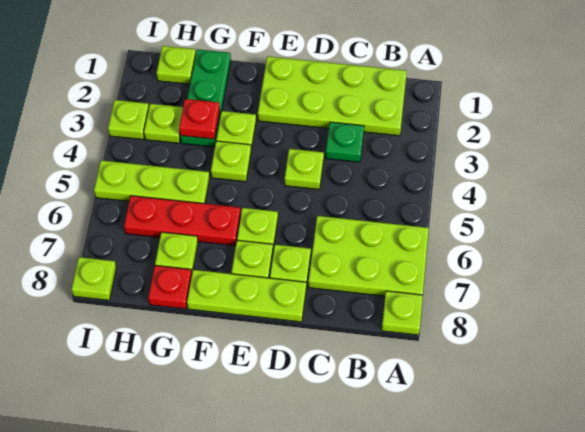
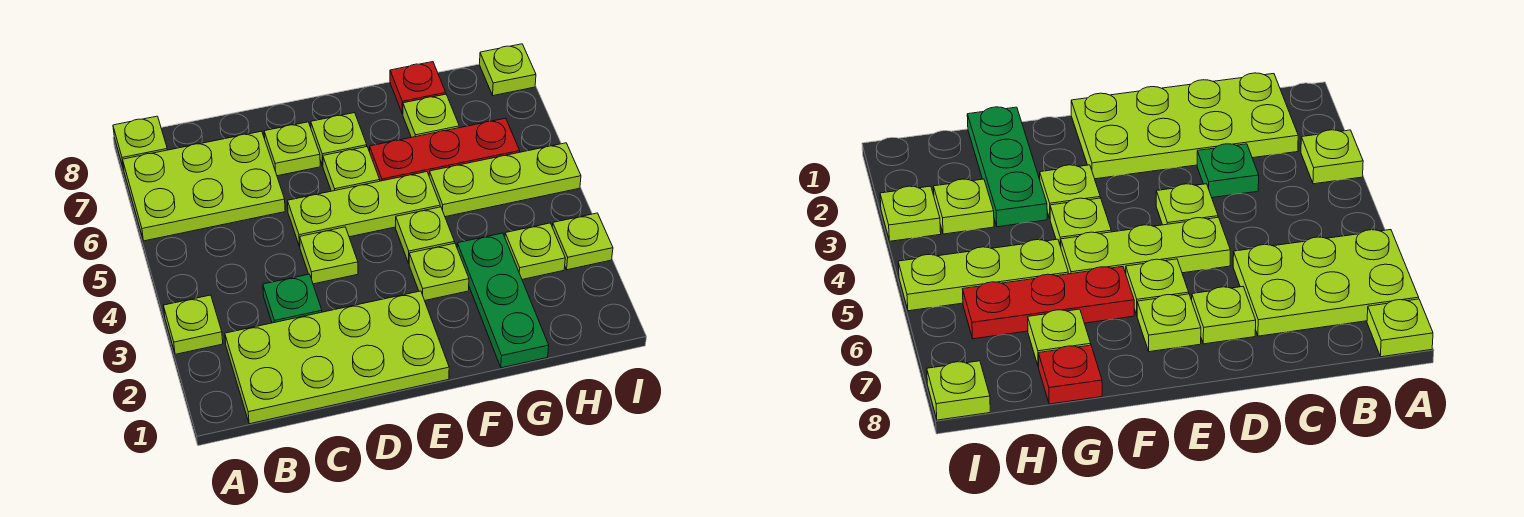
lime plate D8:F8 level 1 -> lime plate D5:F5 level 1
red plate G3 level 2 -> none
lime plate H1 level 1 -> lime plate A3 level 1

